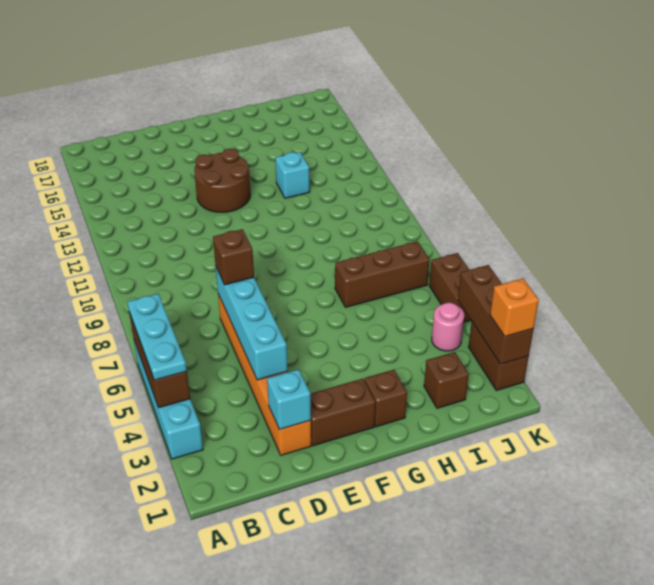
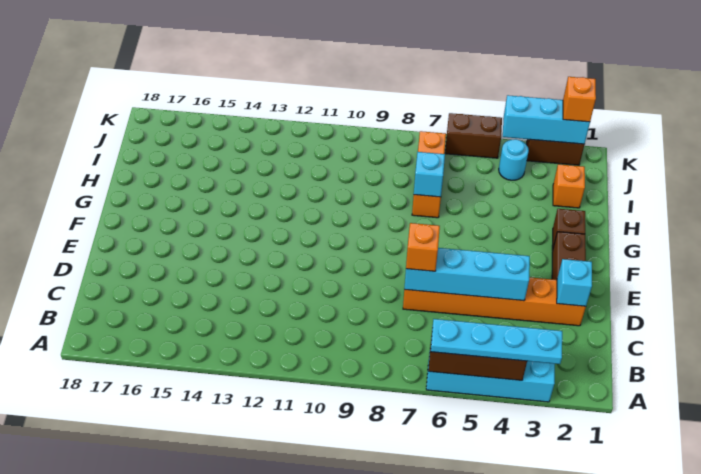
cyan plate A4:A6 level 3 -> cyan plate A3:A6 level 3
brown brick D7 level 3 -> orange brick D7 level 3
brown round brick E13:F14 level 1 -> none
brown brick H7:J7 level 1 -> orange brick H7:J7 level 1
cyan brick H13 level 1 -> cyan brick H7 level 2
brown brick I2 level 1 -> orange brick I2 level 1
pink round brick J4 level 1 -> cyan round brick J4 level 1
brown brick K2:K4 level 2 -> cyan brick K2:K4 level 2

